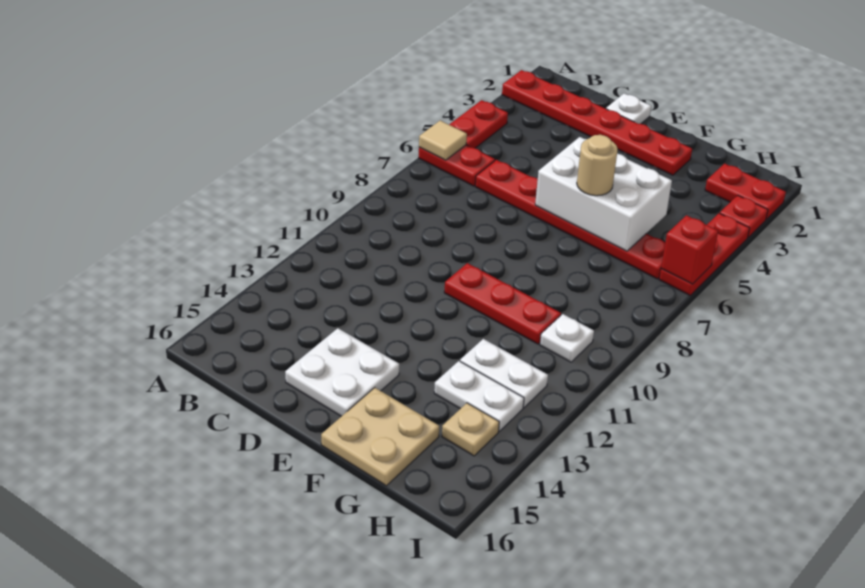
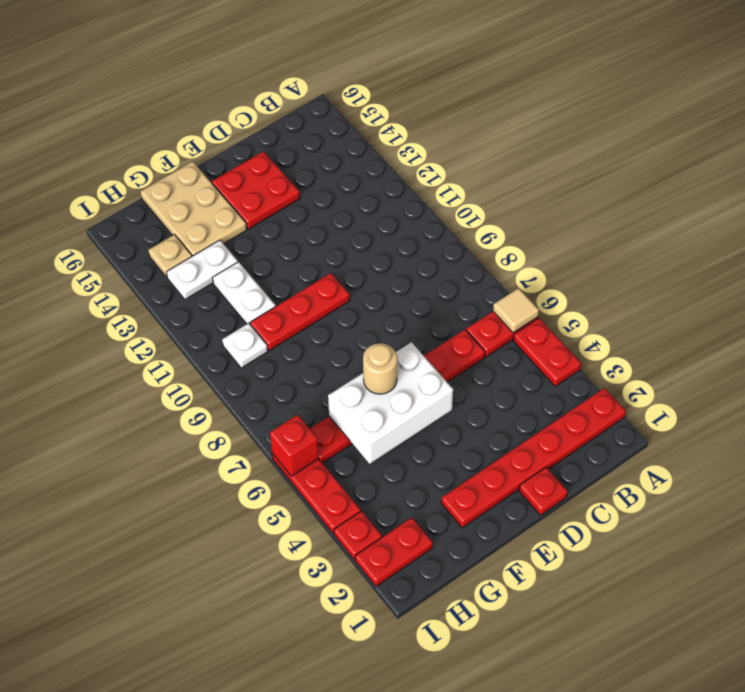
white plate D1 level 1 -> red plate D1 level 1
white plate D14:E15 level 1 -> red plate D14:E15 level 1
tan plate F15:G16 level 1 -> tan plate F14:G16 level 1
white plate G12:H12 level 1 -> white plate G11:G12 level 1

